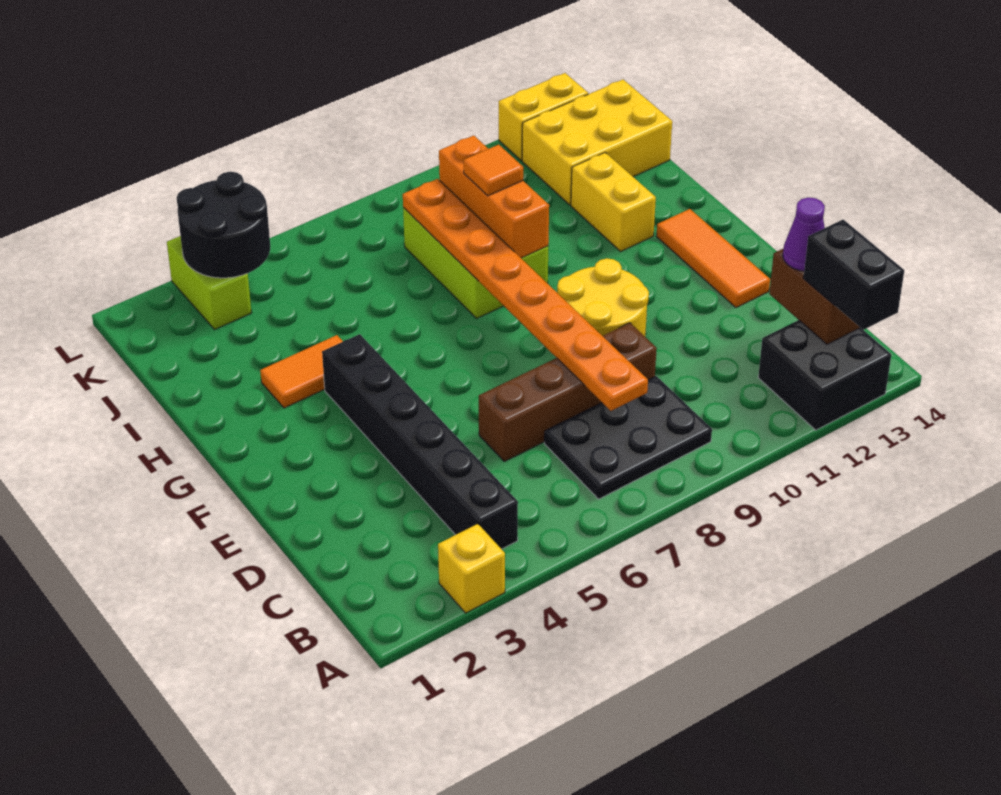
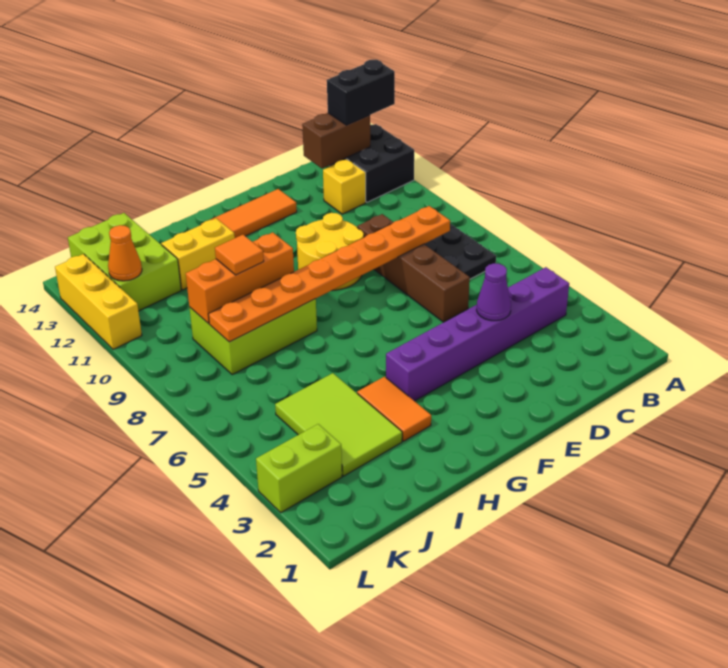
yellow brick A3 level 1 -> yellow brick C12 level 1
black brick B4:G4 level 1 -> purple brick B4:G4 level 1
purple cone C13 level 3 -> purple cone D4 level 2
none -> lime tile I3:J5 level 1
yellow brick J12:K14 level 1 -> lime brick J12:K14 level 1
black round brick K3:L4 level 2 -> none
none -> orange cone K12 level 2
yellow brick L12:L13 level 1 -> yellow brick L11:L13 level 1

